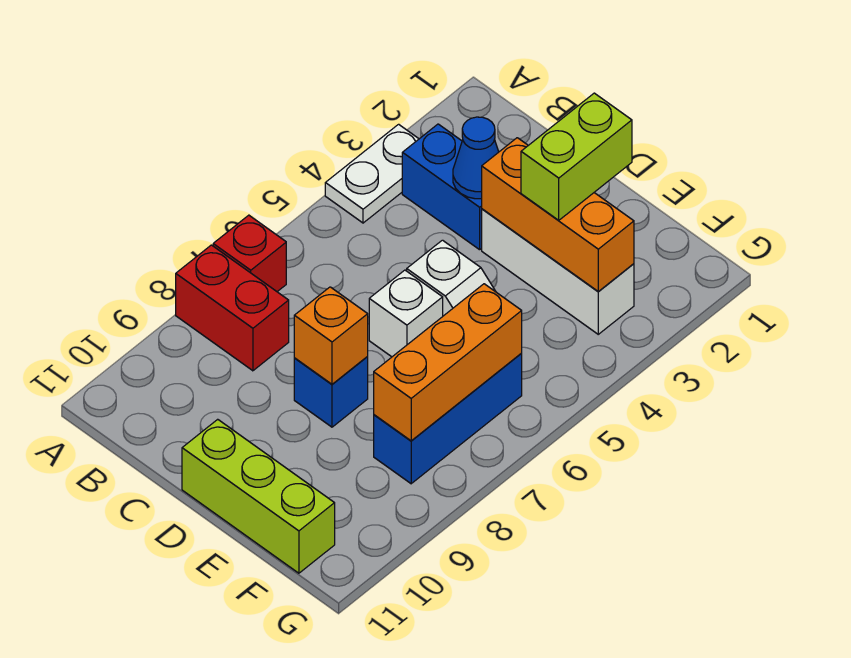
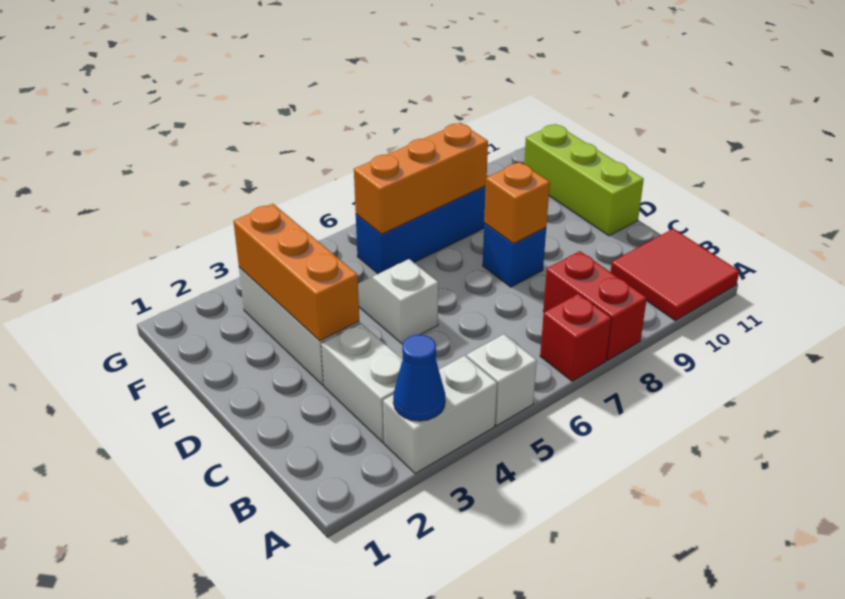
white plate A3:A4 level 1 -> white brick A3:A4 level 1
none -> red tile A10:B11 level 1
blue brick B3:C3 level 1 -> white brick B3:C3 level 1
blue cone C3 level 2 -> blue cone A3 level 2
white brick D6 level 1 -> white brick A5 level 1
lime brick E2:E3 level 3 -> none

